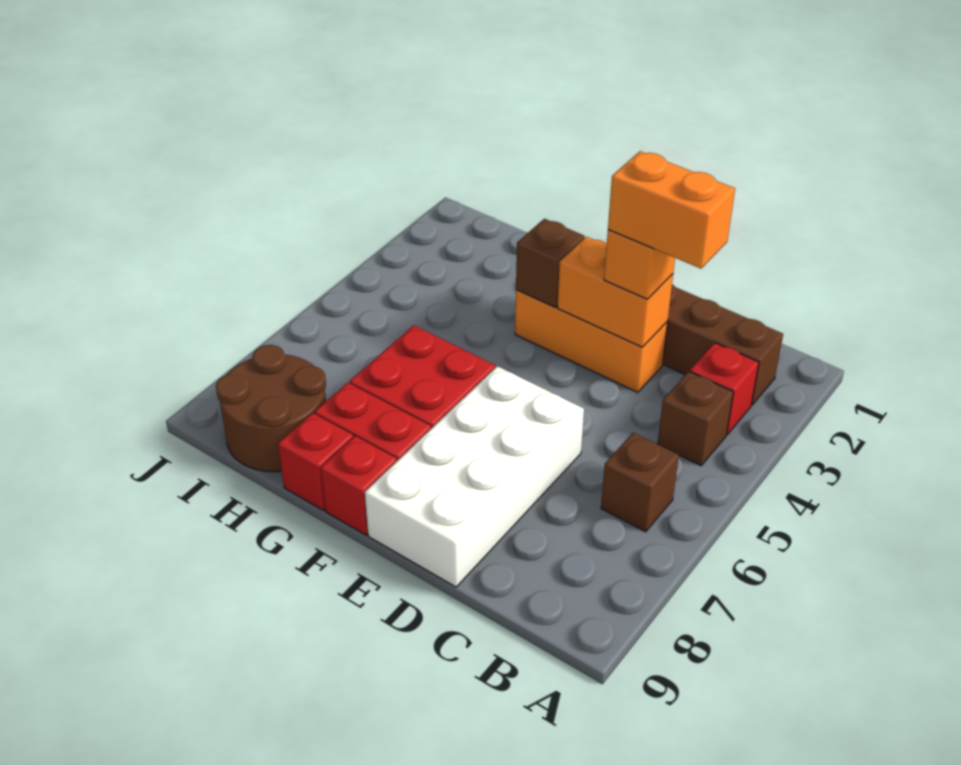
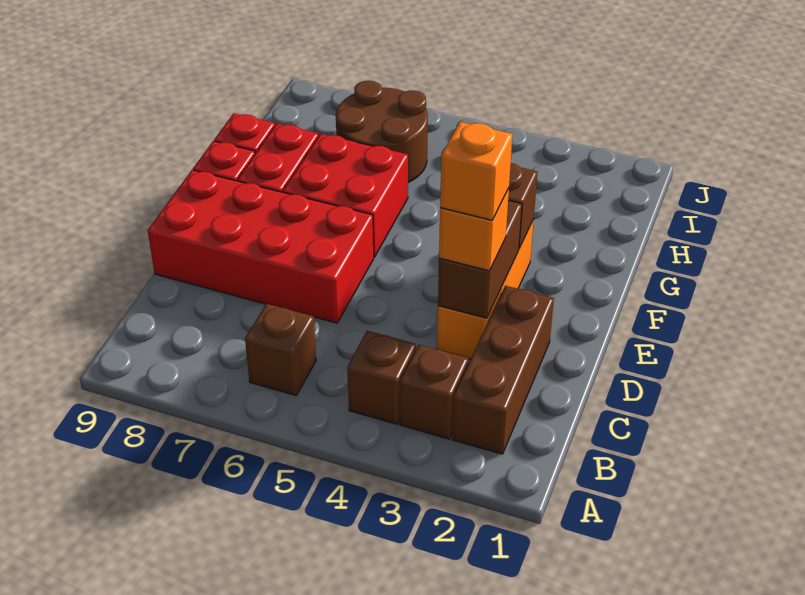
red brick B3 level 1 -> brown brick B3 level 1
orange brick C3:D3 level 4 -> orange brick D3 level 4
orange brick D3:E3 level 2 -> brown brick D3:E3 level 2
white brick D6:E9 level 1 -> red brick D6:E9 level 1
brown round brick H8:I9 level 1 -> brown round brick H6:I7 level 1

